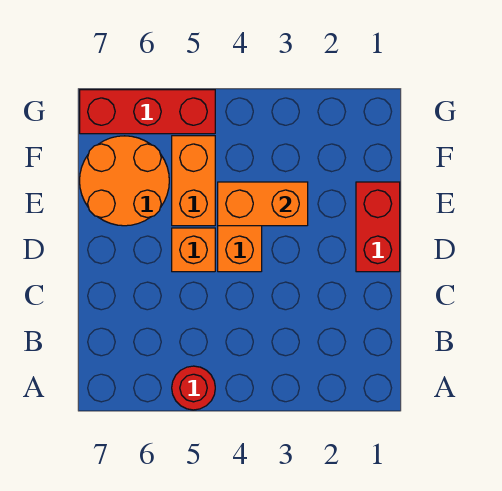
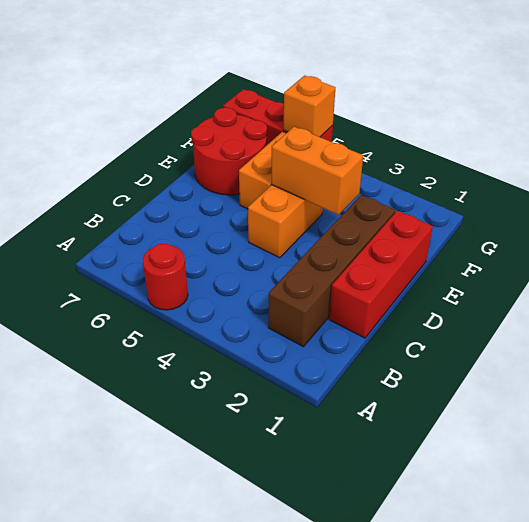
none -> brown brick B2:E2 level 1
red brick D1:E1 level 1 -> red brick C1:E1 level 1
orange brick D5 level 1 -> orange brick G5 level 2
orange round brick E6:F7 level 1 -> red round brick E6:F7 level 1

